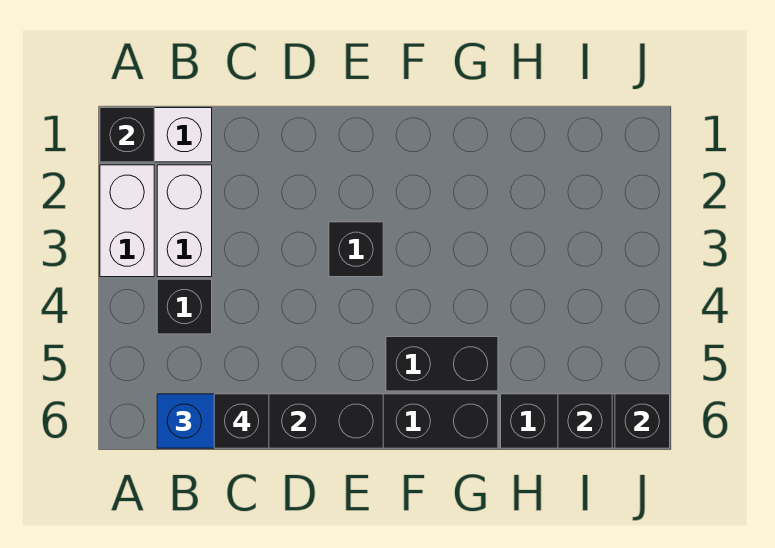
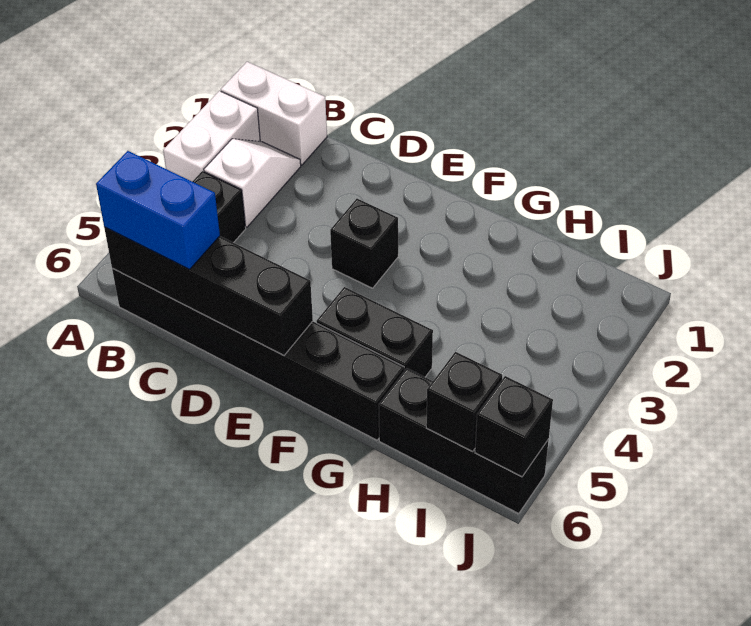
black brick A1 level 2 -> none
white brick B2:B3 level 1 -> white slope B2:B3 level 1 top 3
black brick C6 level 4 -> none

